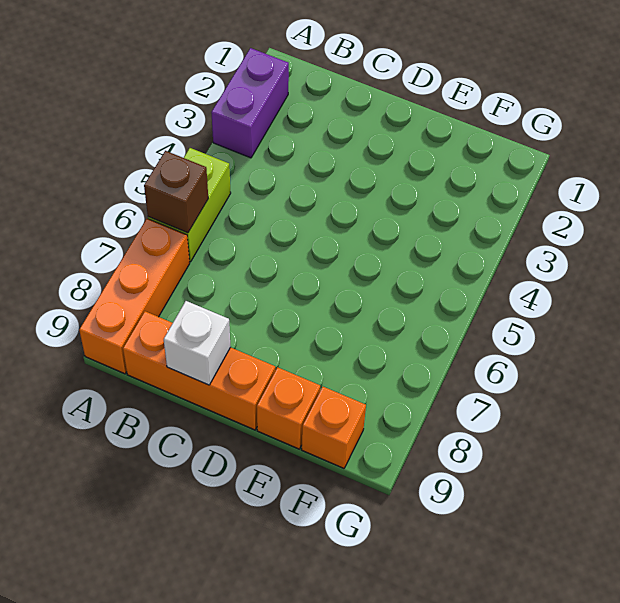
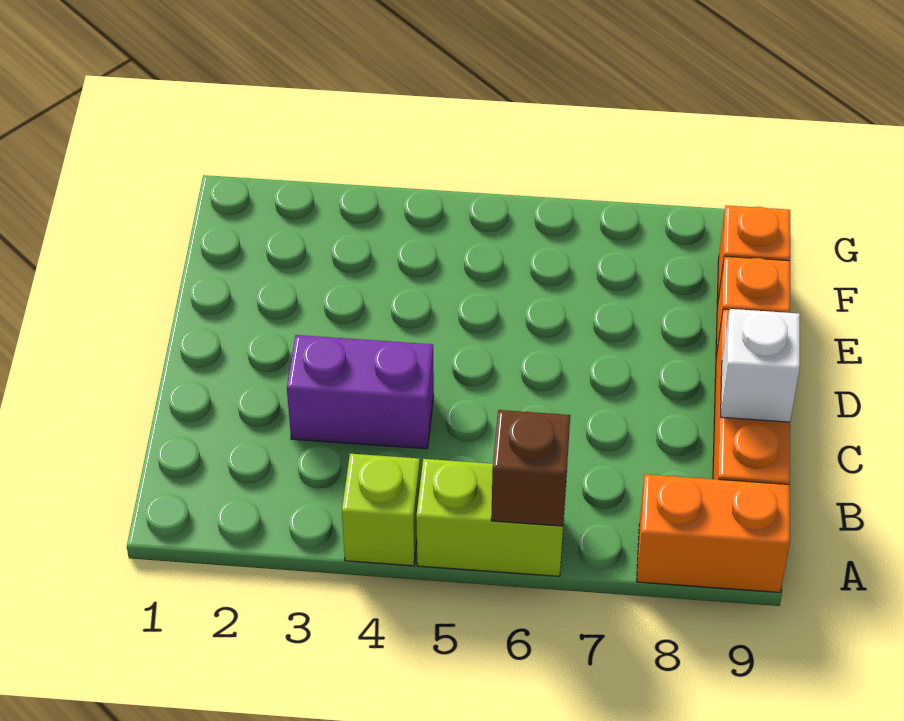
purple brick A2:A3 level 1 -> purple brick C3:C4 level 1
none -> lime brick A4 level 1
orange brick A7:A9 level 1 -> orange brick A8:A9 level 1

